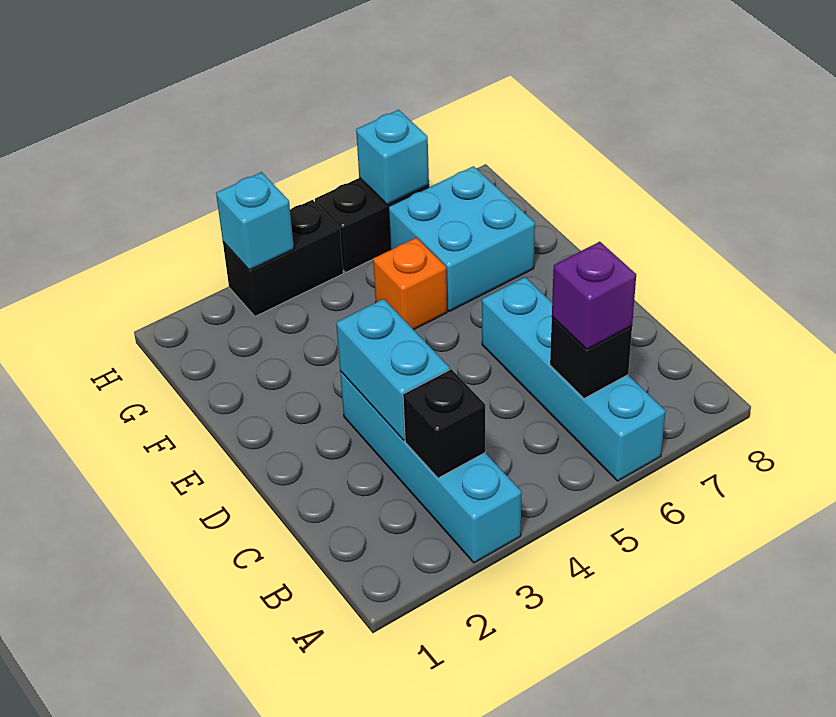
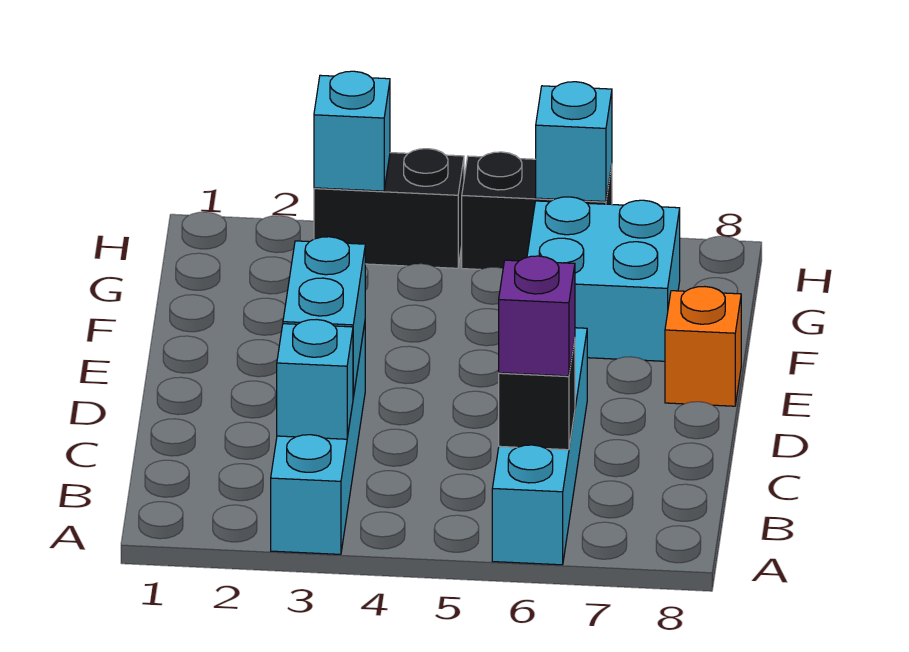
black brick B3 level 2 -> cyan brick B3 level 2
orange brick F5 level 1 -> orange brick E8 level 1

